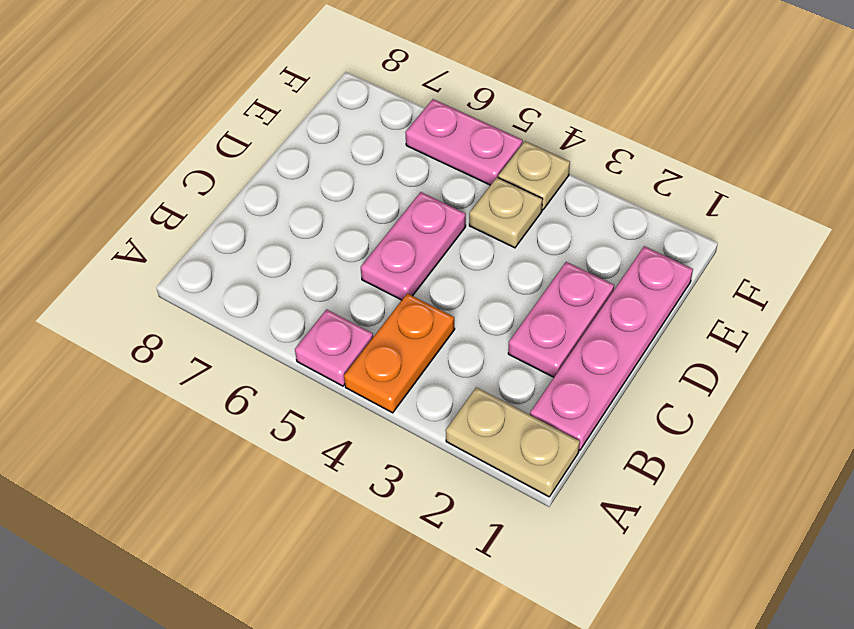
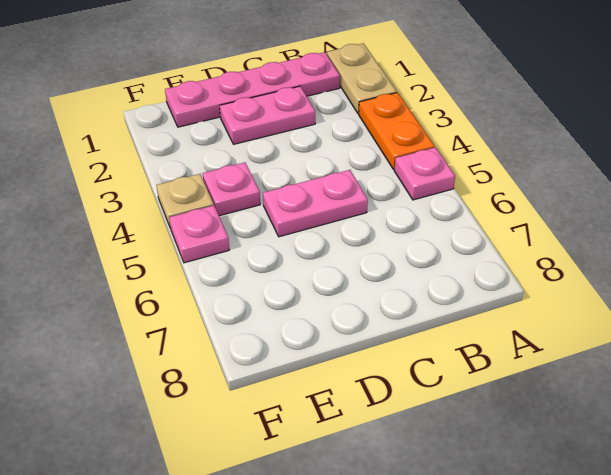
orange plate A4:B4 level 1 -> orange plate A3:A4 level 1
tan plate E4 level 1 -> pink plate E4 level 1
pink plate F5:F6 level 1 -> pink plate F5 level 1

